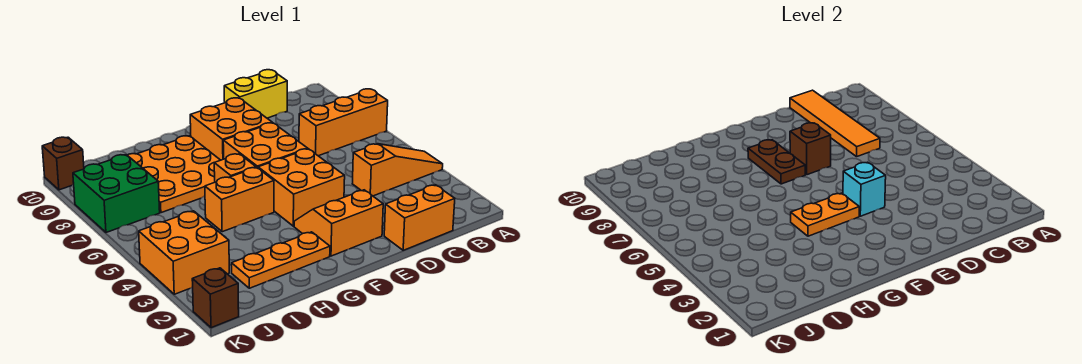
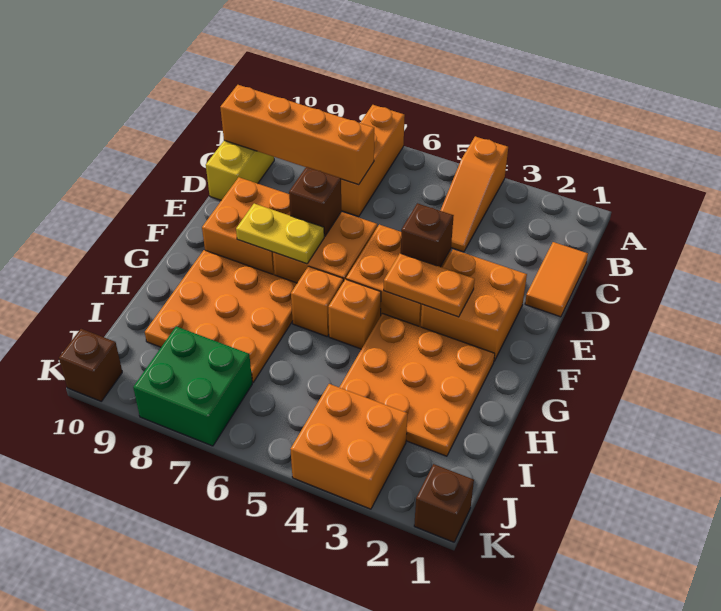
orange slope A4:C4 level 1 top C -> orange slope A4:C4 level 1 top A
orange brick C1:D1 level 1 -> orange tile C1:D1 level 1
orange tile C7:C10 level 2 -> orange brick C7:C10 level 2
orange slope E2:F3 level 1 top 2 -> orange brick E2:F3 level 1
cyan brick E4 level 2 -> brown brick E4 level 2
orange plate F4:G4 level 2 -> orange plate F3:F4 level 2
brown plate F7:F8 level 2 -> yellow plate F7:F8 level 2
orange plate G2:I2 level 1 -> orange plate G2:I4 level 1
orange brick G5:H5 level 1 -> orange brick G5 level 1

